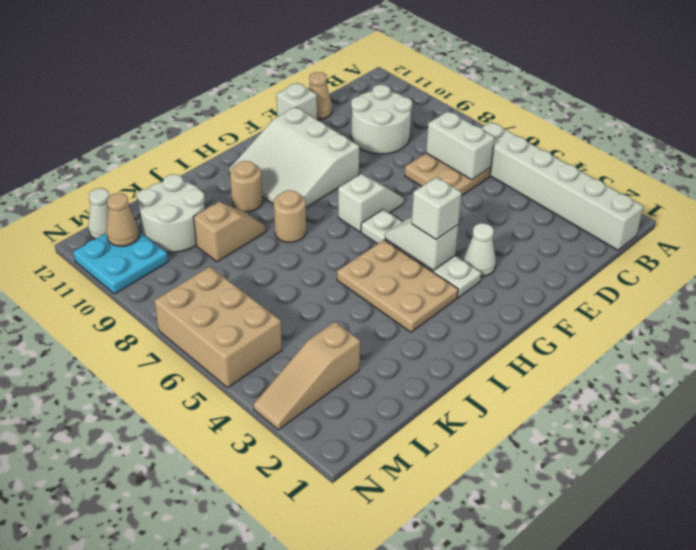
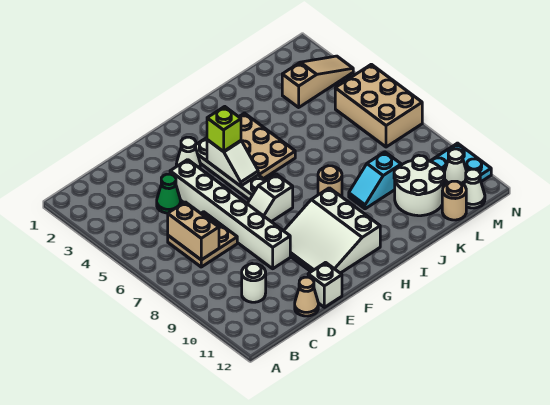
white brick B1:B6 level 1 -> white brick E4:E9 level 1
white brick C6:C7 level 2 -> tan brick C6:C7 level 2
white round brick C9:D10 level 1 -> white round brick C10 level 1
none -> green cone D4 level 1
white slope F9:H11 level 1 top F -> white slope F9:H11 level 1 top H
white brick G4 level 3 -> lime brick G4 level 3
tan round brick I10 level 1 -> tan round brick L12 level 1
tan slope J9:K9 level 1 top K -> cyan slope J9:K9 level 1 top K
tan cone M11 level 2 -> white cone M11 level 2

